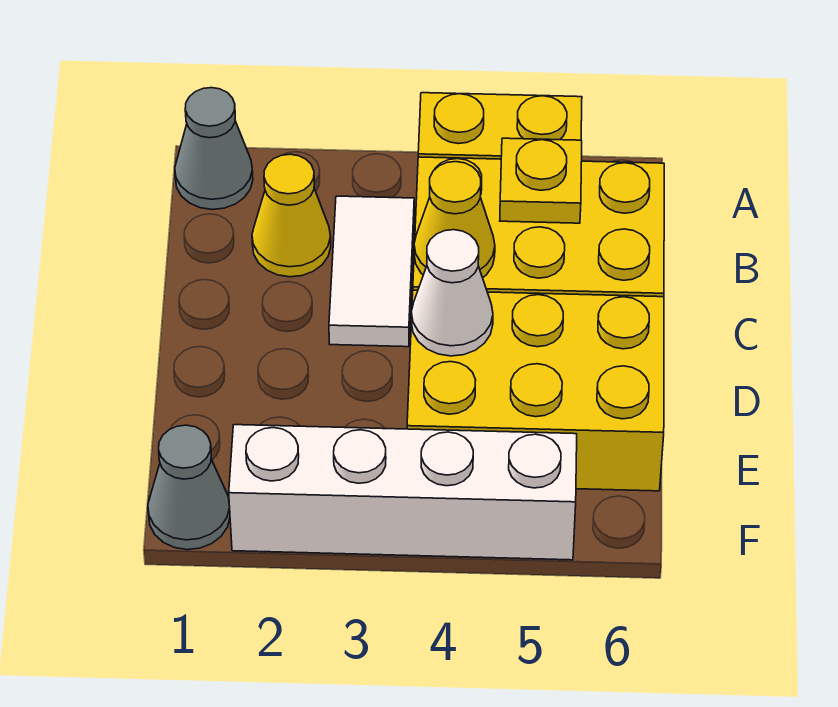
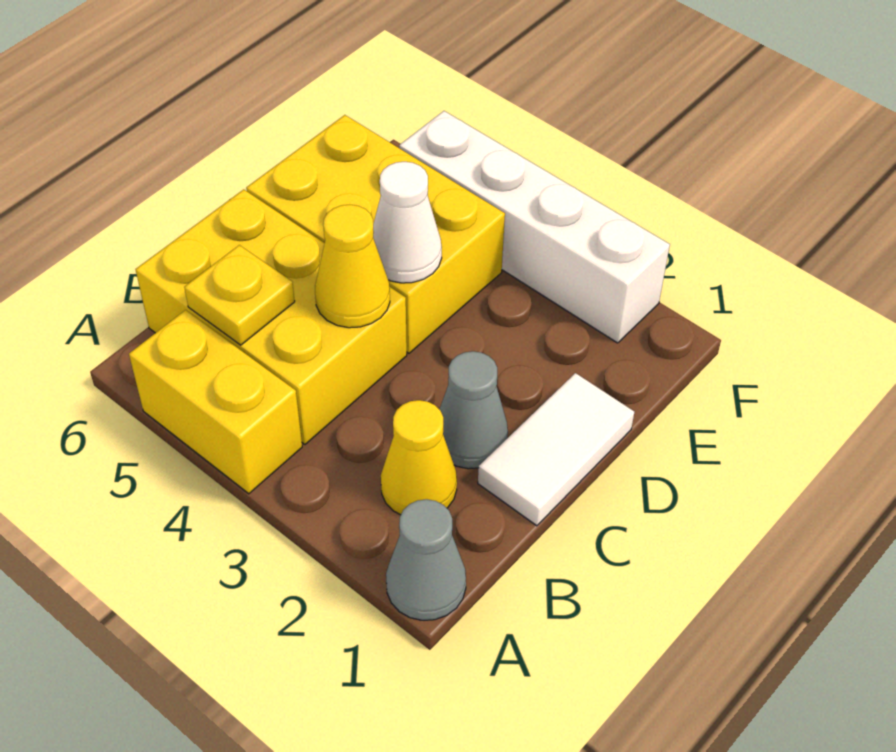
white tile B3:C3 level 1 -> white tile C1:D1 level 1
grey cone F1 level 1 -> grey cone C2 level 1

